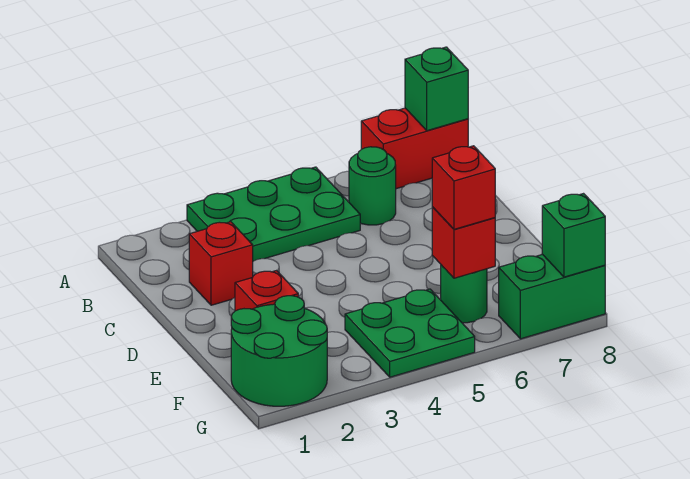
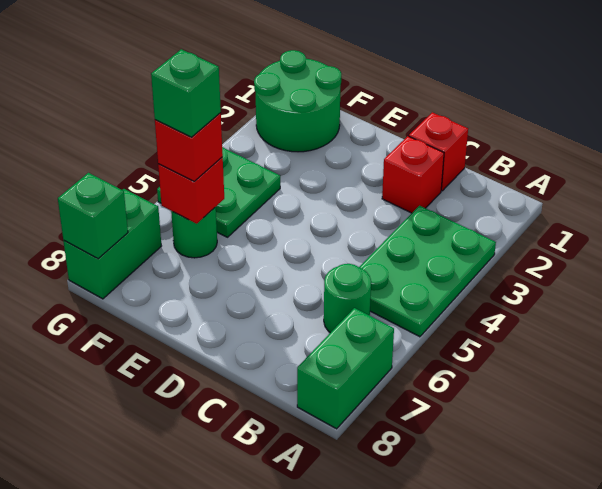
red brick A7:A8 level 1 -> green brick A7:A8 level 1
green brick A8 level 2 -> green brick F6 level 4
red brick E2 level 1 -> red brick C1 level 1

